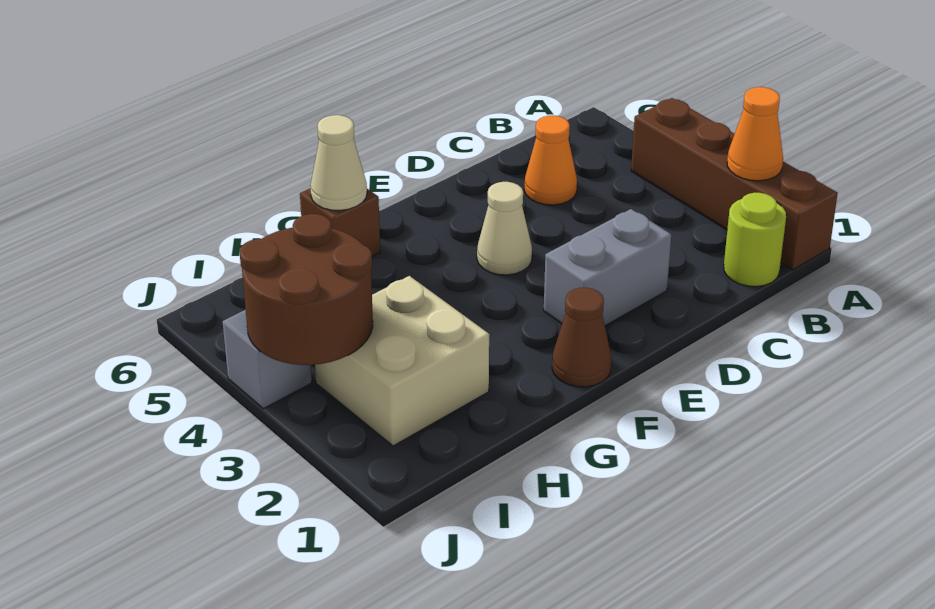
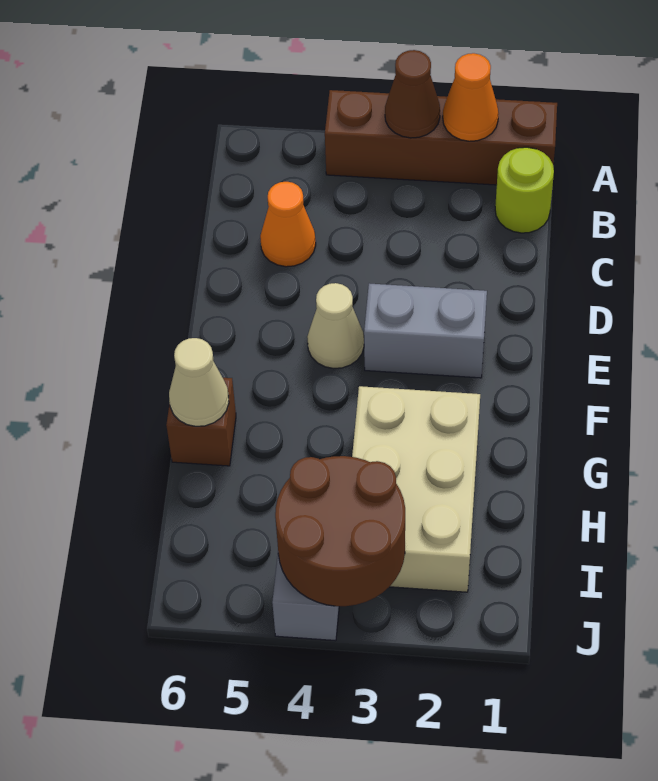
grey brick D2:E2 level 1 -> grey brick E2:E3 level 1
brown cone F1 level 1 -> brown cone A3 level 2
tan brick H2:I3 level 1 -> tan brick G2:I3 level 1

